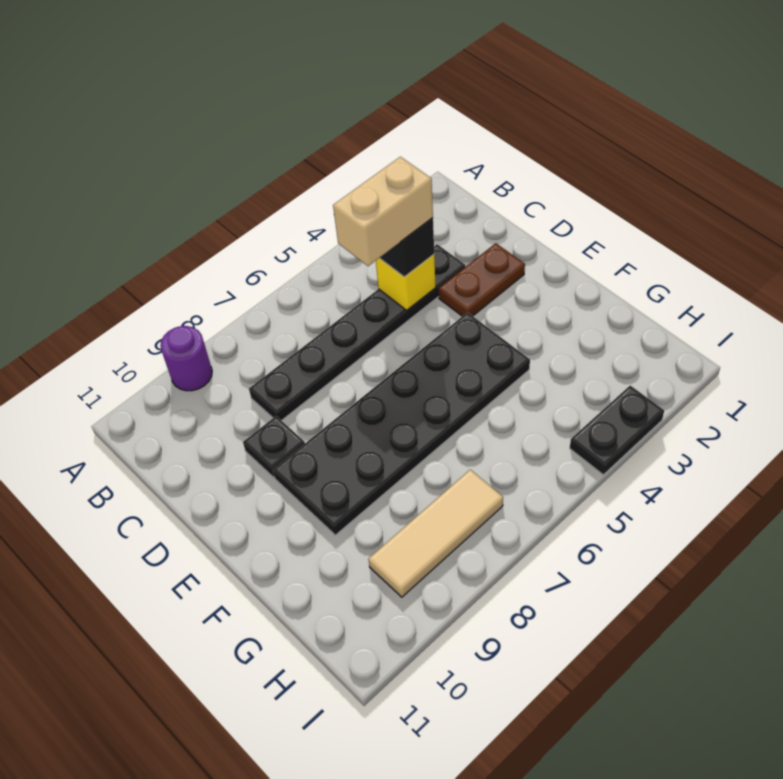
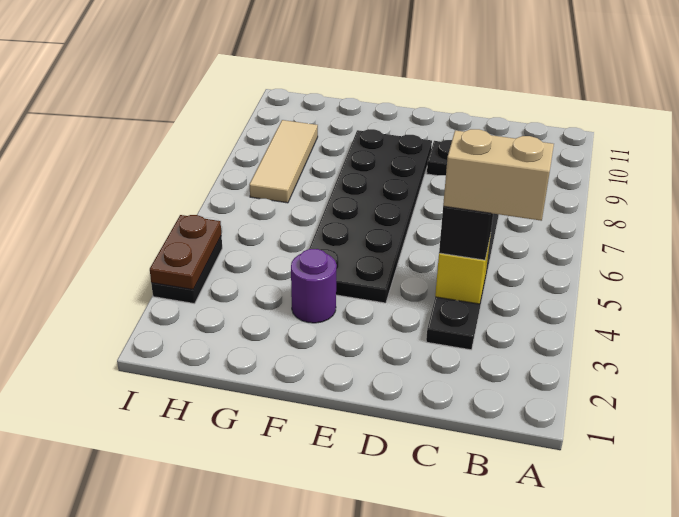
purple round brick A9 level 1 -> purple round brick F3 level 1
tan brick C4:C5 level 4 -> tan brick B4:C4 level 4
brown plate D2:D3 level 1 -> brown plate I3:I4 level 2

